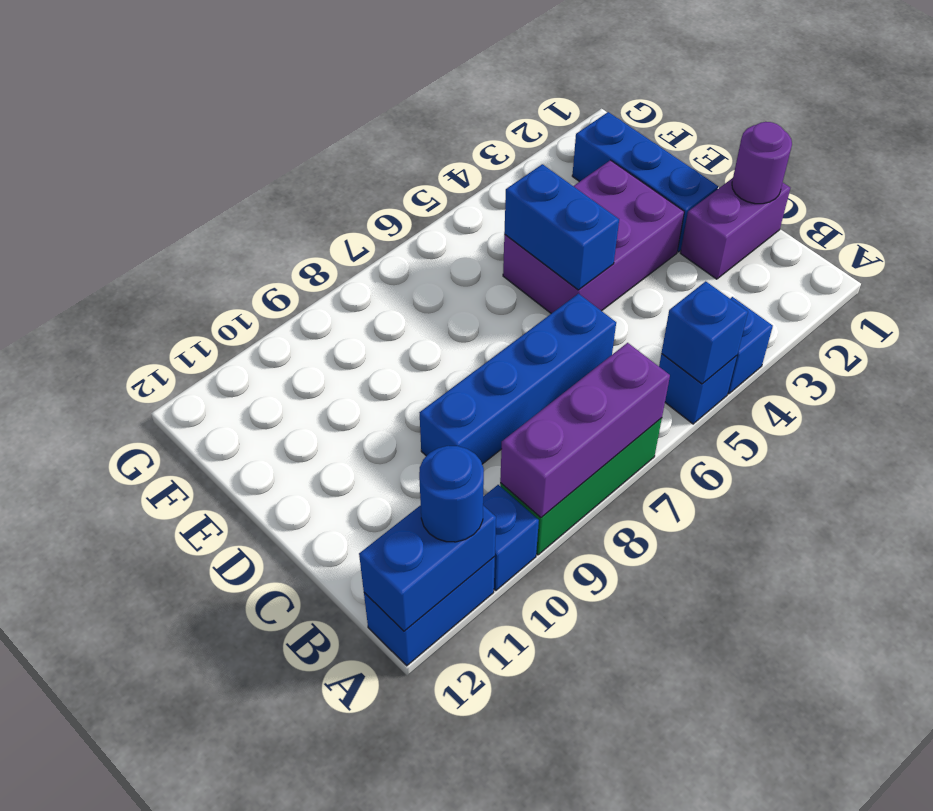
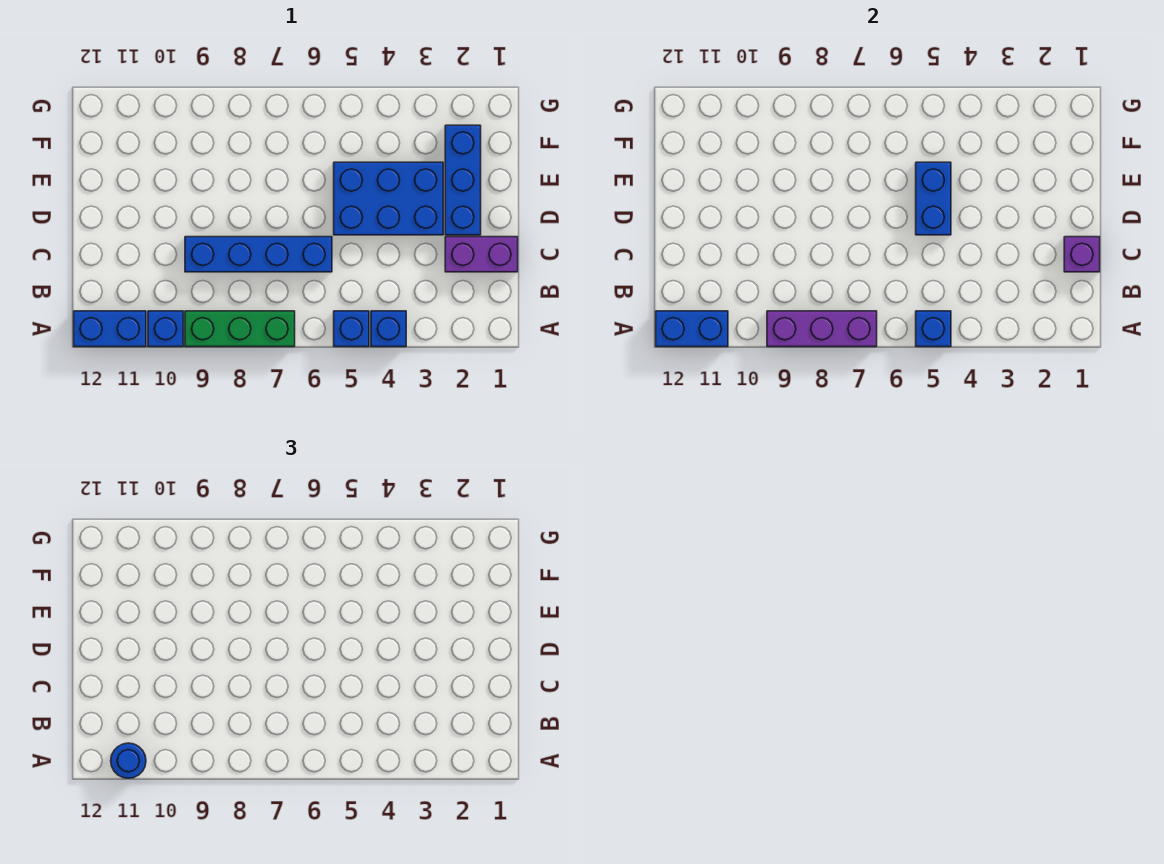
purple round brick C1 level 2 -> purple brick C1 level 2
purple brick D3:E5 level 1 -> blue brick D3:E5 level 1

